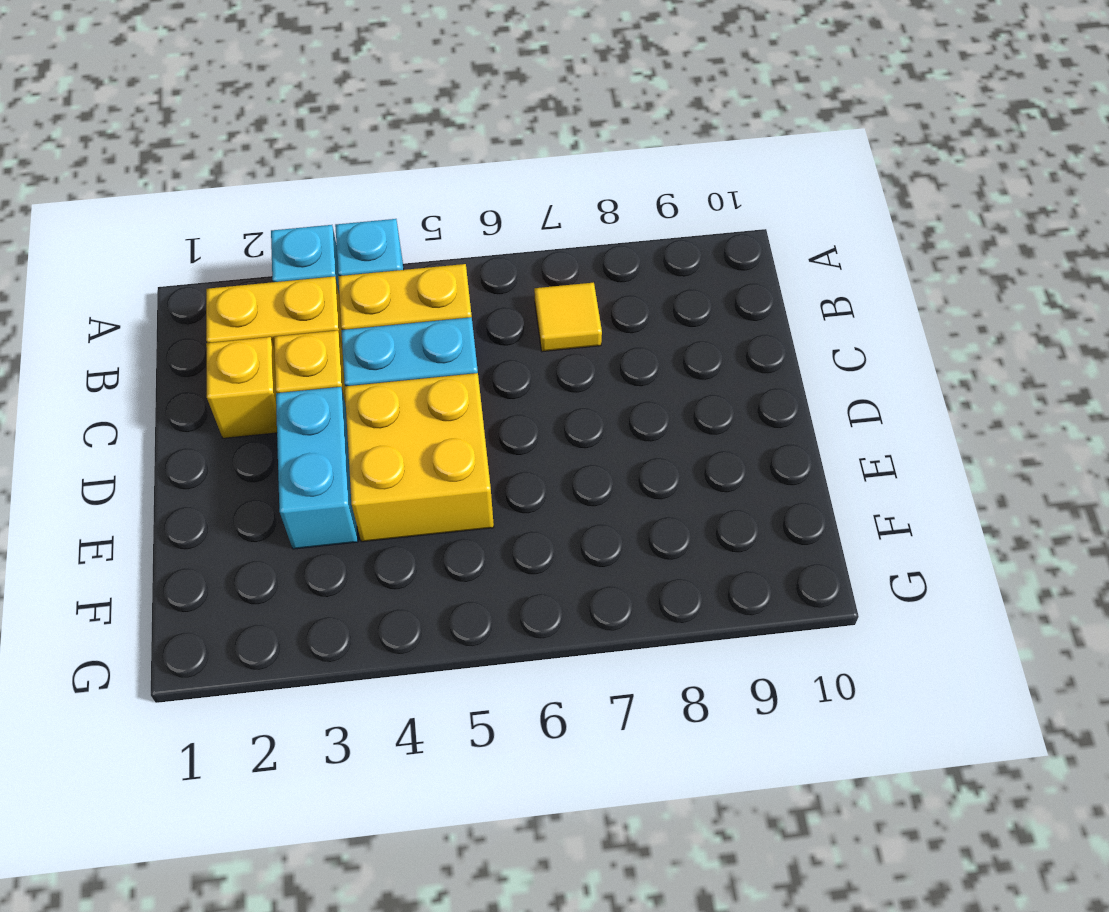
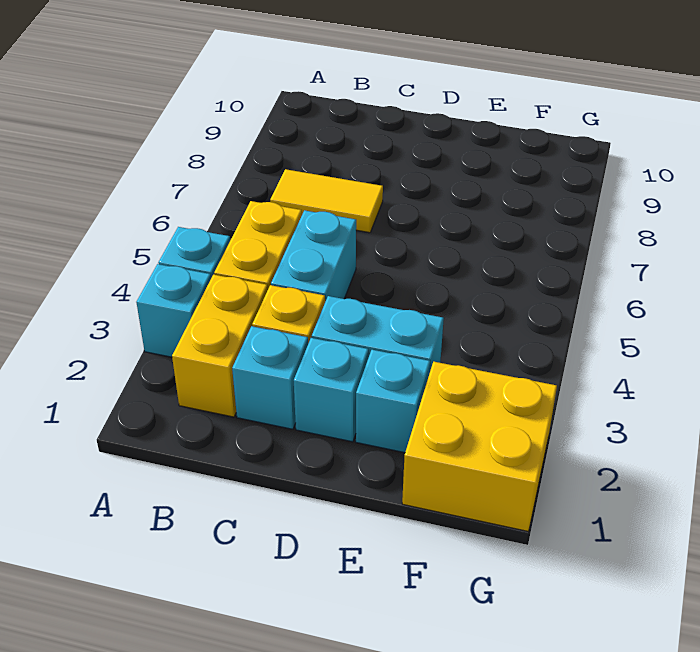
yellow tile B7 level 1 -> yellow tile B7:C7 level 1
yellow brick C2 level 1 -> cyan brick C2 level 1
none -> cyan brick D2 level 1
yellow brick D4:E5 level 1 -> yellow brick F1:G2 level 1
none -> cyan brick E2 level 1

